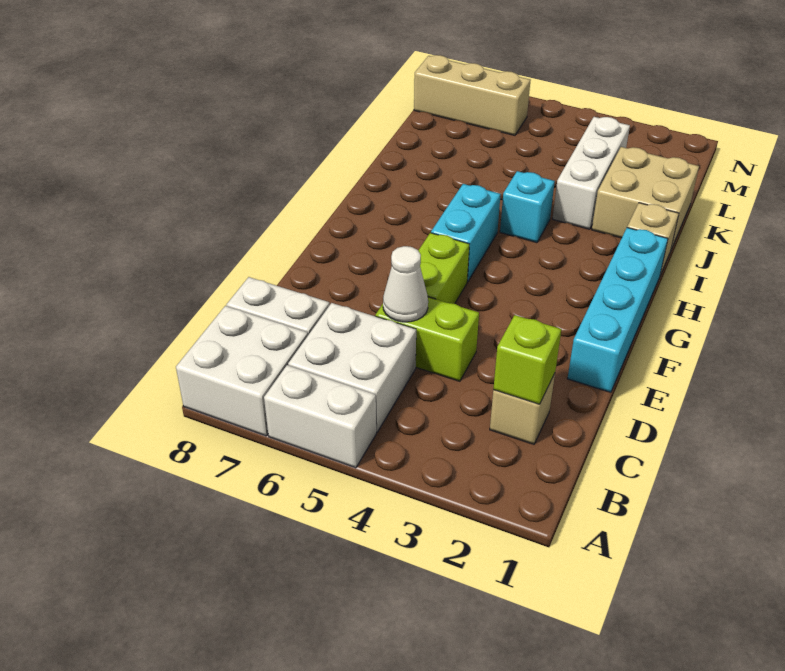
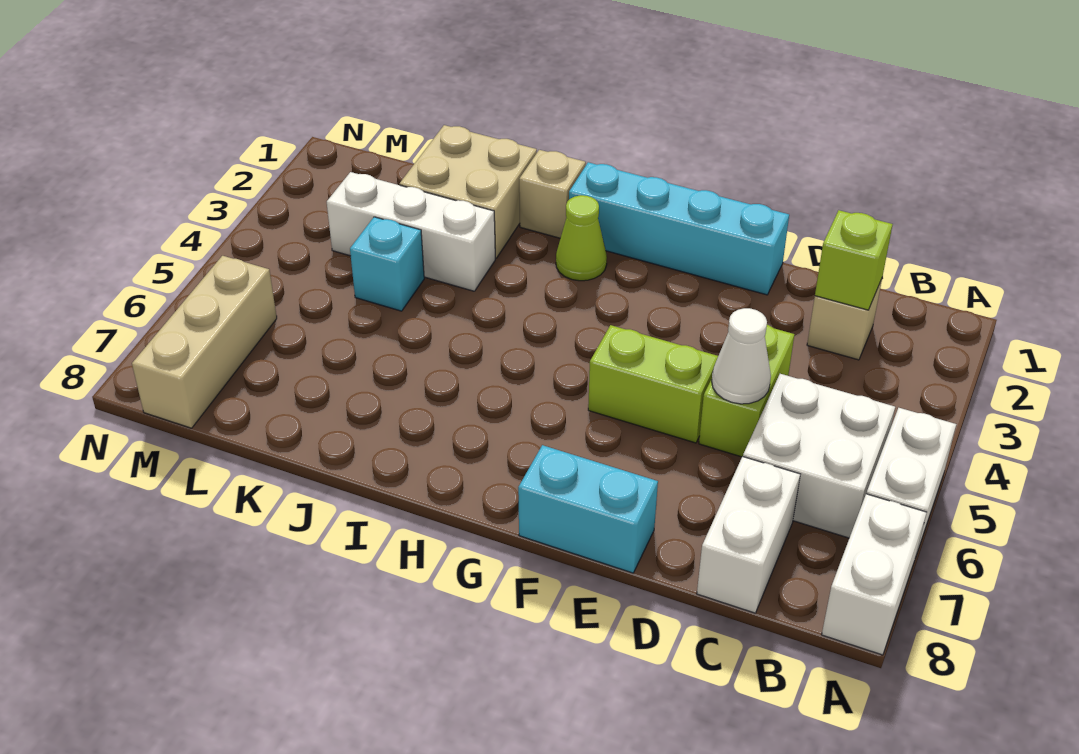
white brick A7:B8 level 1 -> white brick A7:A8 level 1
cyan brick G5:H5 level 1 -> cyan brick E8:F8 level 1
none -> lime cone H2 level 1
cyan brick I4 level 1 -> cyan brick K4 level 1

